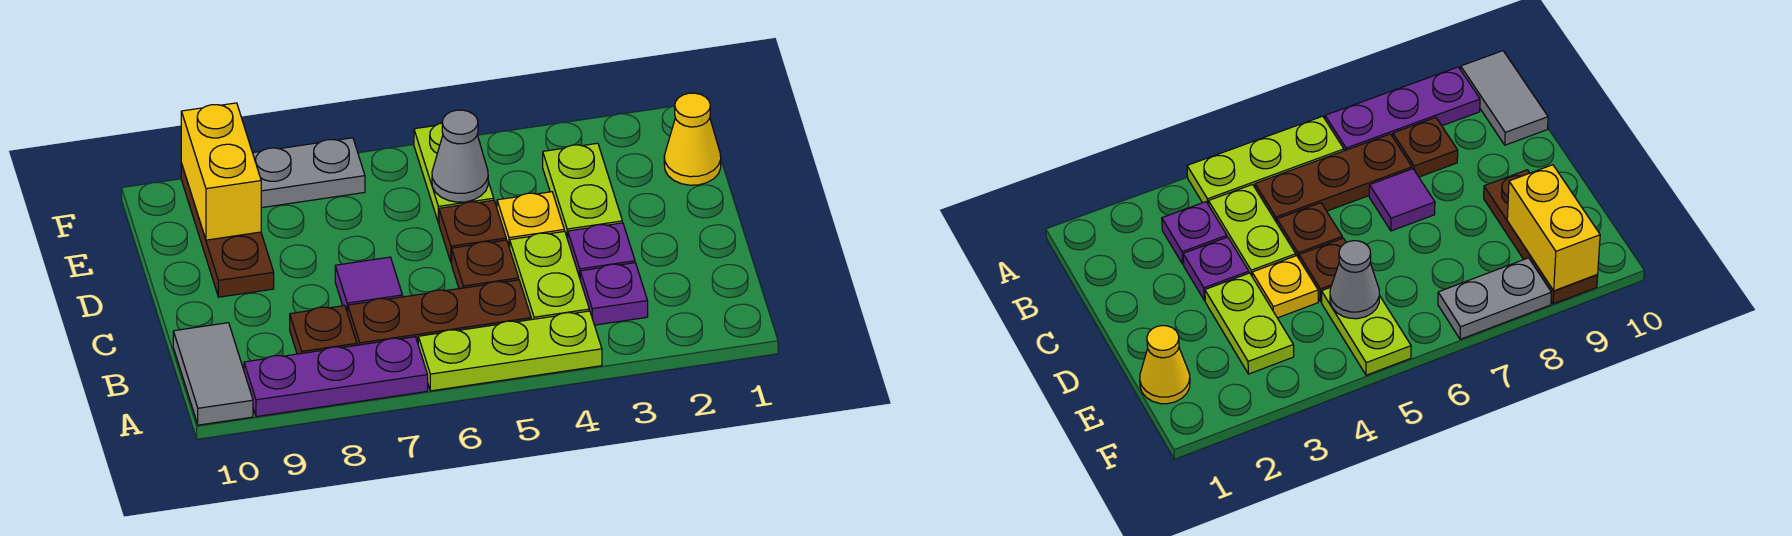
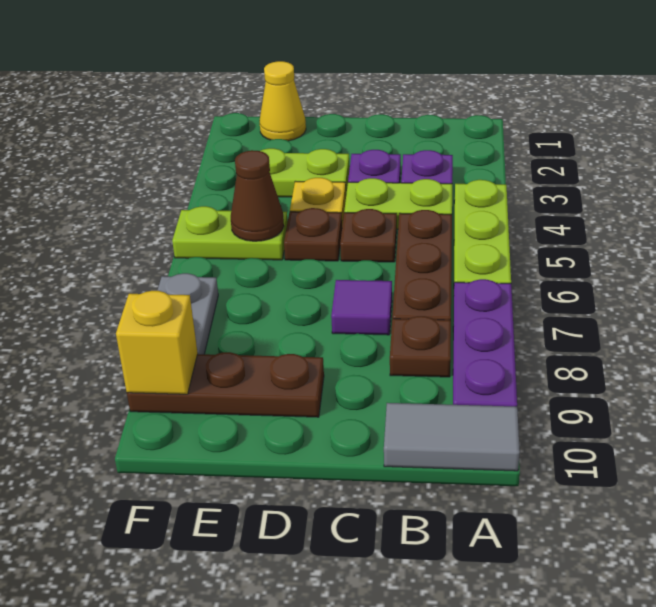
grey cone E5 level 2 -> brown cone E5 level 2
yellow brick E9:F9 level 2 -> yellow brick F9 level 2

